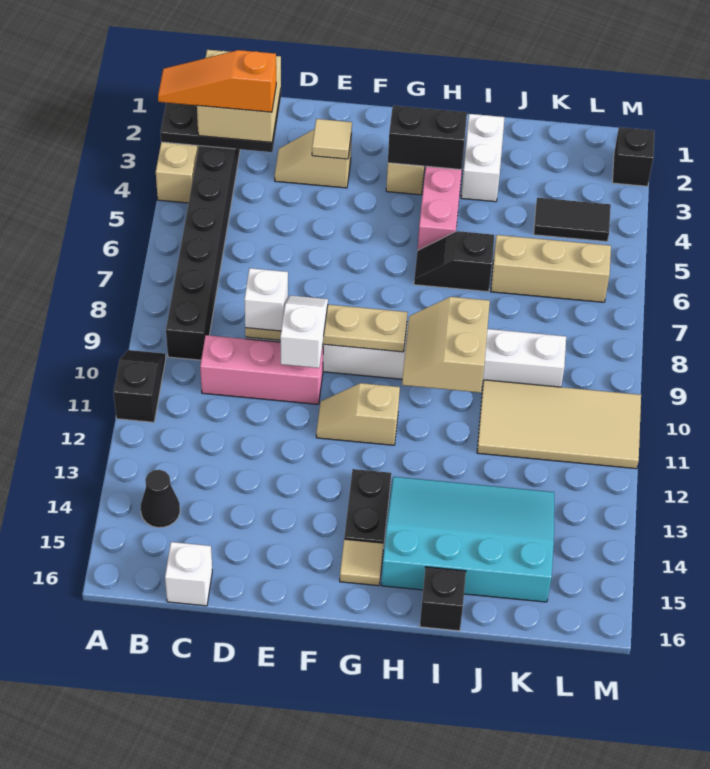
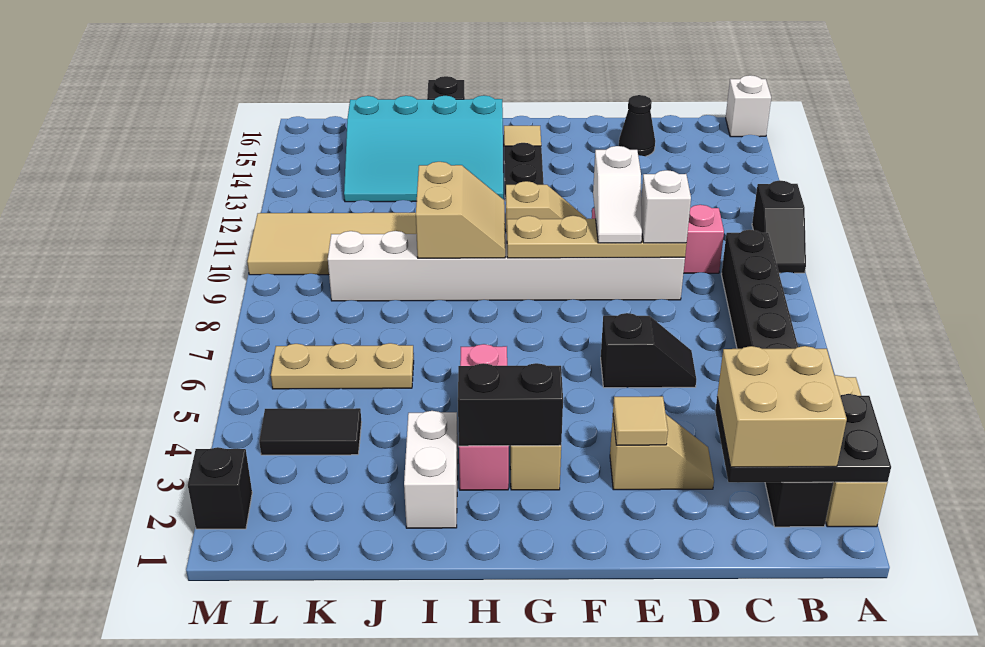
orange slope A3:C3 level 4 top C -> none
black cone B14 level 1 -> black cone D15 level 1
white brick C16 level 1 -> white brick A16 level 1
black slope H6:I6 level 1 top I -> black slope D6:E6 level 1 top E
tan brick J6:L6 level 1 -> tan plate J6:L6 level 1

